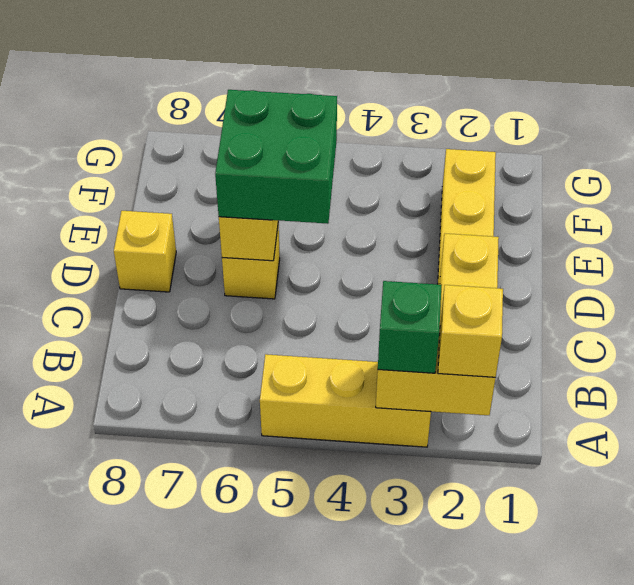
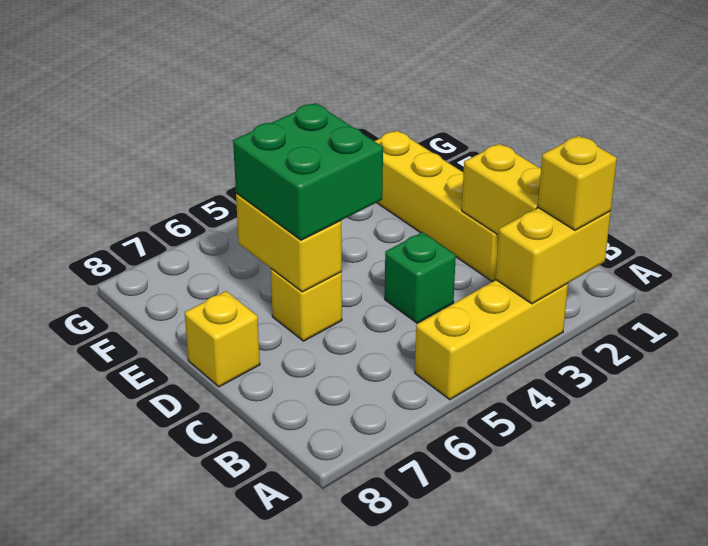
green brick A3 level 3 -> green brick C4 level 1

